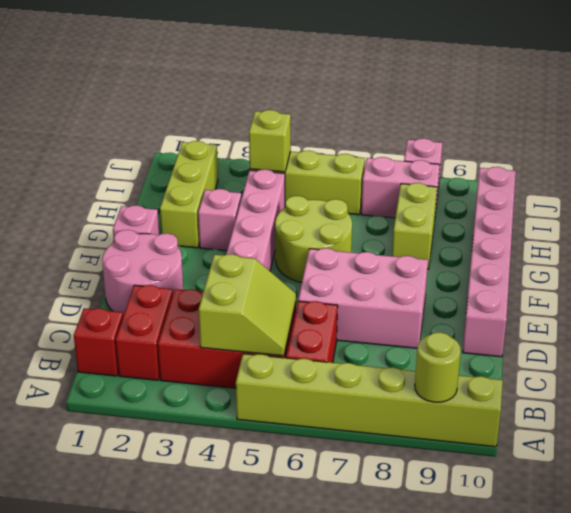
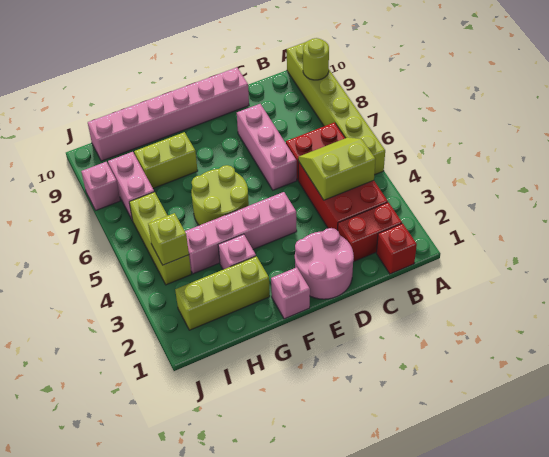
pink brick D6:E8 level 1 -> pink brick D6:D8 level 1

